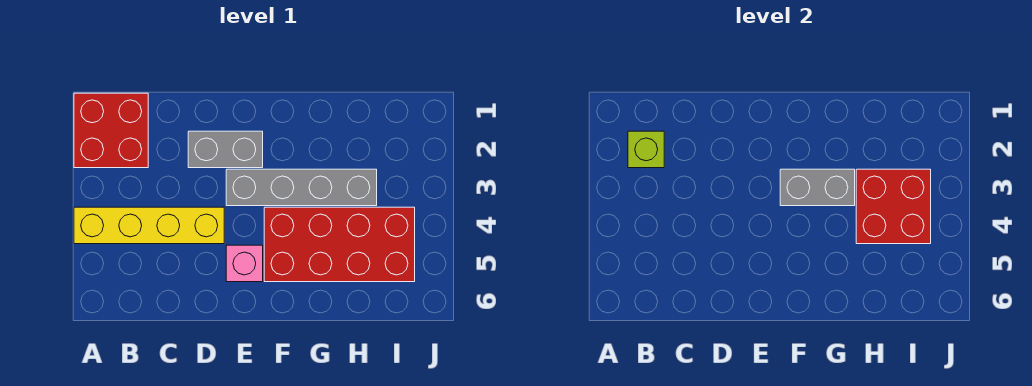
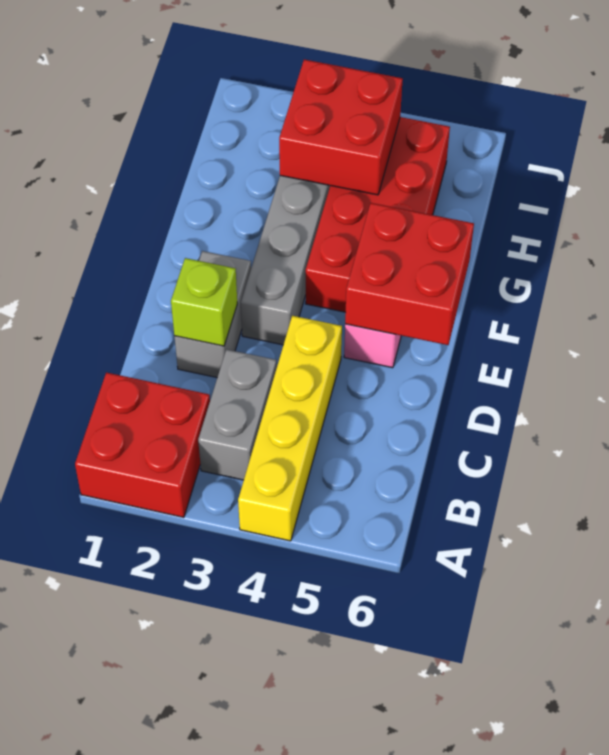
lime brick B2 level 2 -> lime brick D2 level 2
none -> red brick E5:F6 level 2
grey brick F3:G3 level 2 -> grey brick B3:C3 level 1

